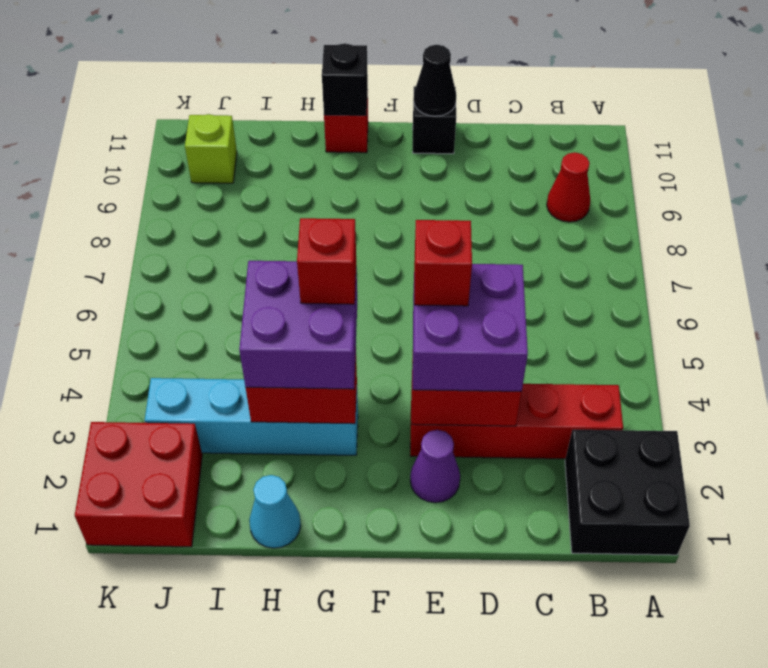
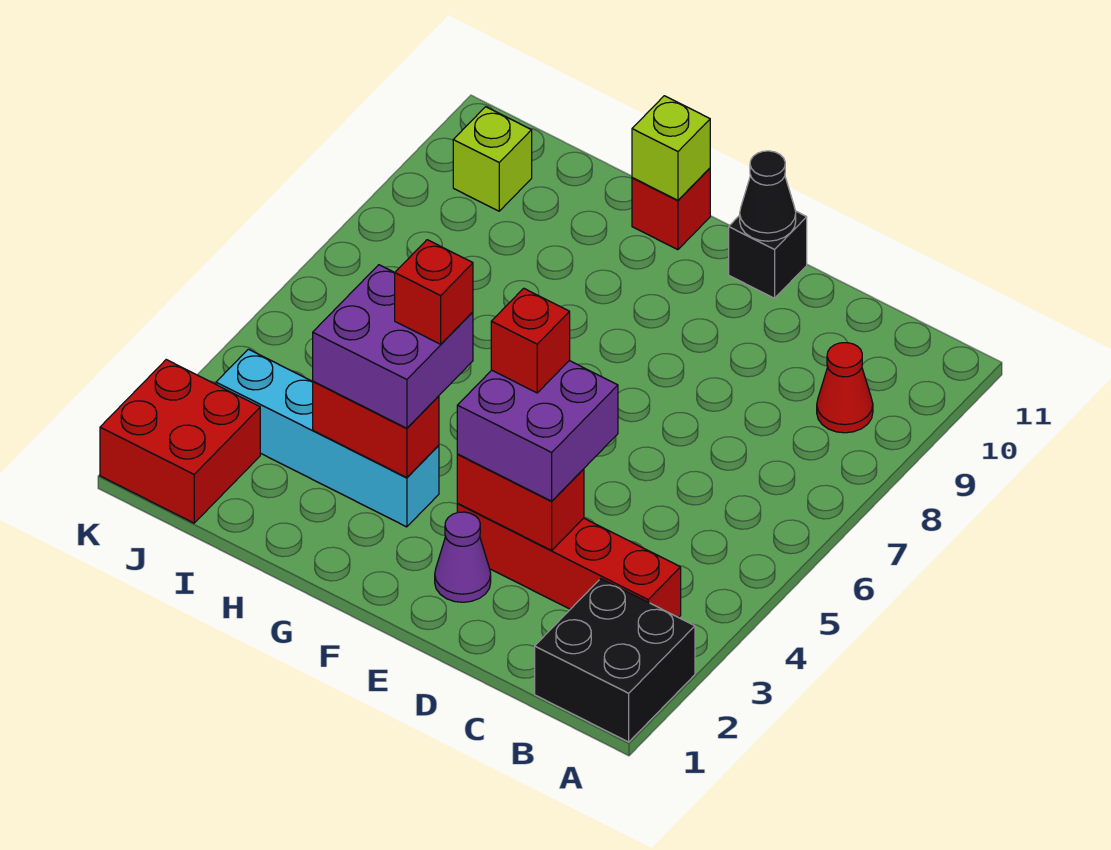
black brick G11 level 2 -> lime brick G11 level 2
cyan cone H1 level 1 -> none

